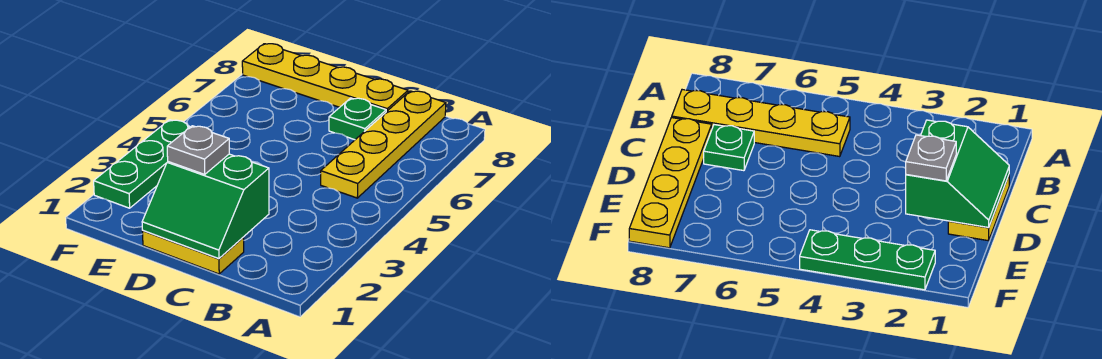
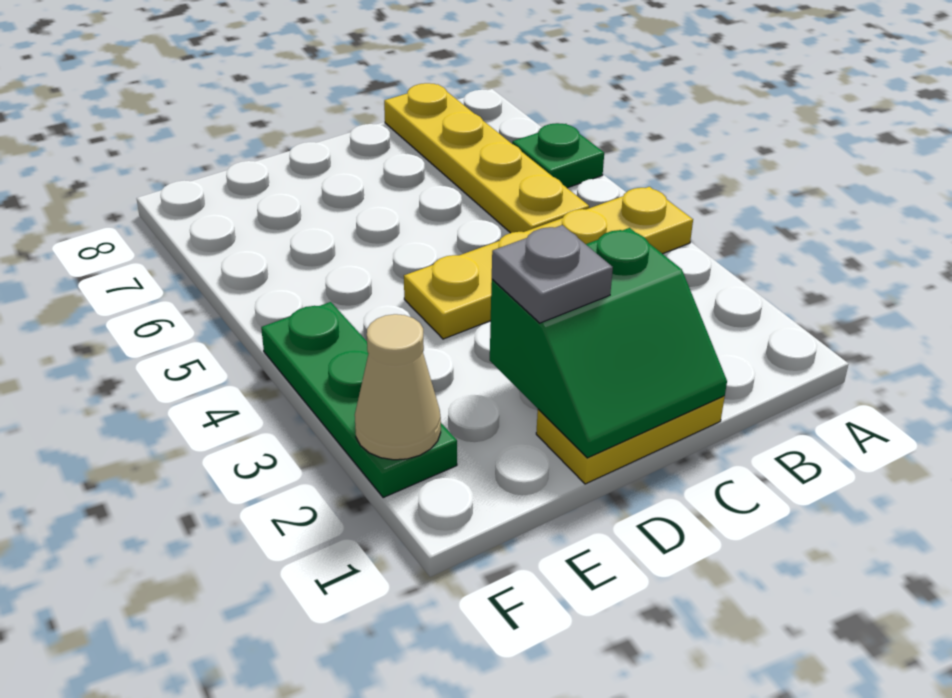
green plate C7 level 1 -> green plate A6 level 1
yellow plate C8:F8 level 1 -> yellow plate A4:D4 level 1
none -> tan cone F2 level 2

